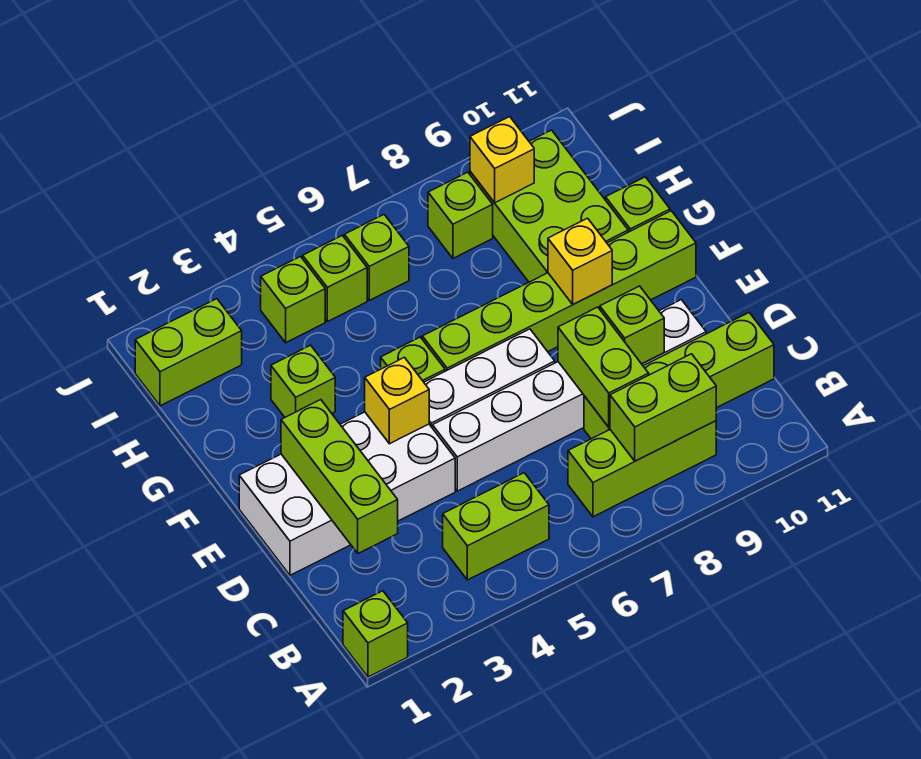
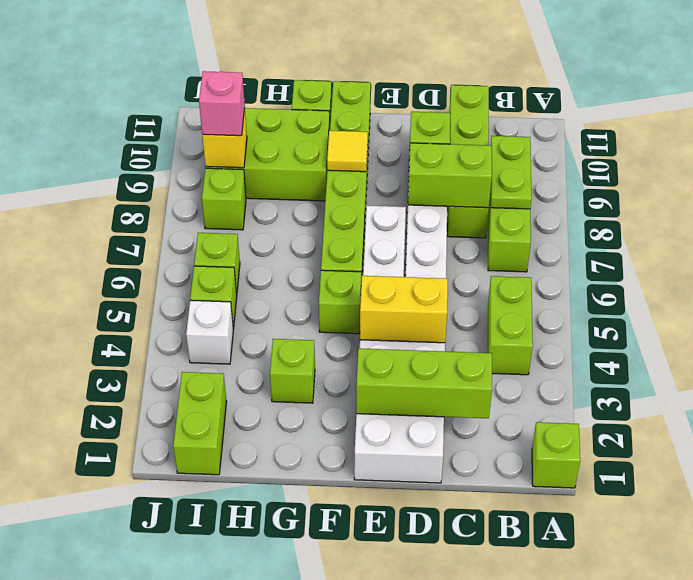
lime brick B8:B9 level 2 -> lime plate B8:B9 level 2
yellow brick E4 level 2 -> yellow brick D4:E4 level 2
yellow brick F9 level 2 -> yellow tile F9 level 2
lime brick I4 level 1 -> white brick I4 level 1
none -> pink brick I9 level 3

